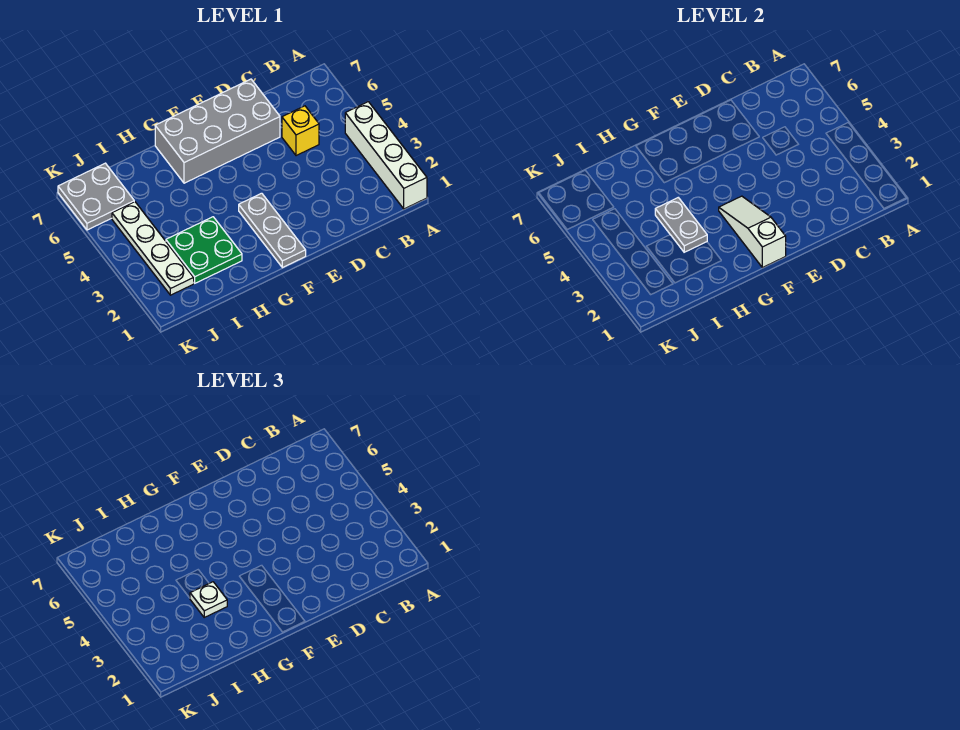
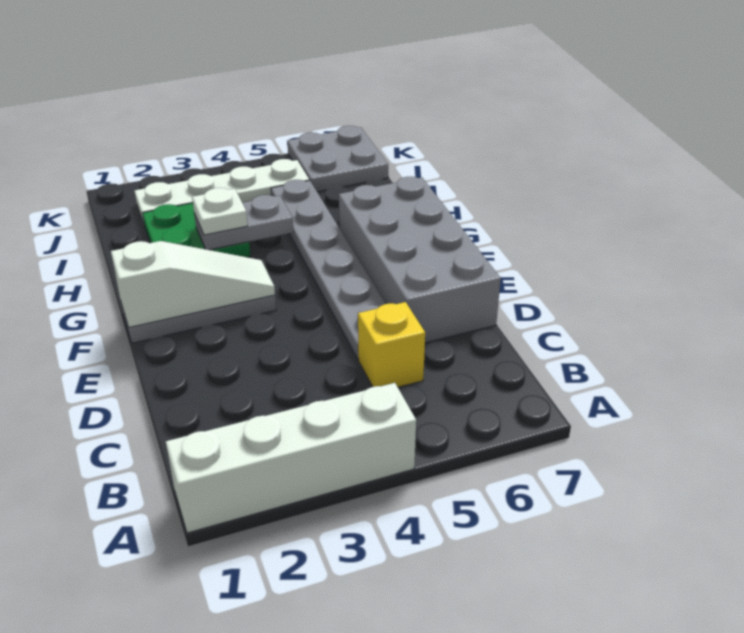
none -> grey plate D5:I5 level 1

